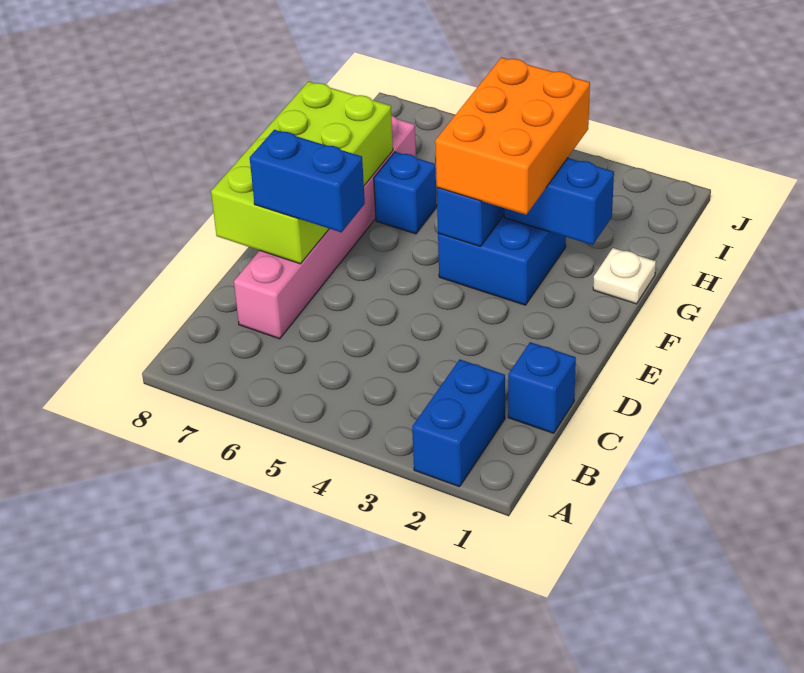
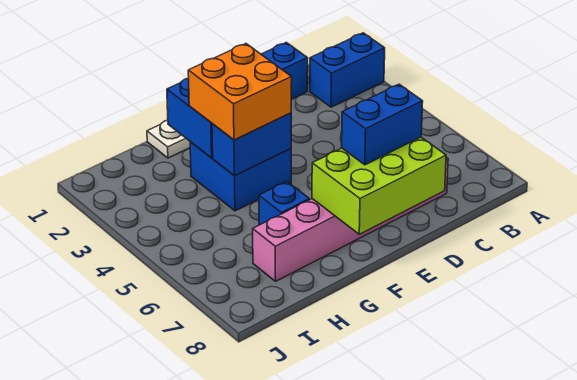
blue brick D6:D7 level 3 -> blue brick D7:E7 level 3
lime brick D7:G8 level 2 -> lime brick D7:F8 level 2
orange brick F3:H4 level 3 -> orange brick F3:G4 level 3

